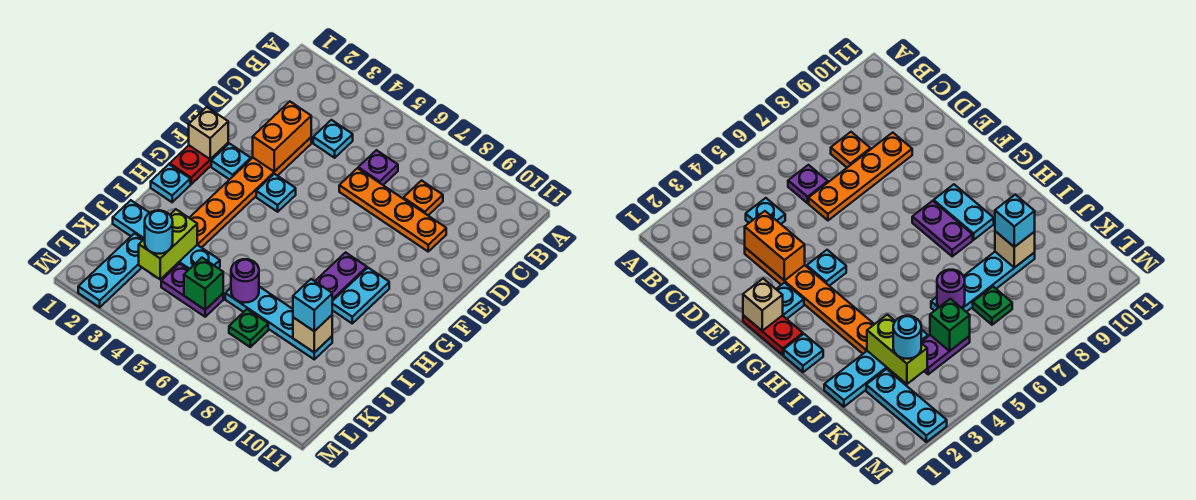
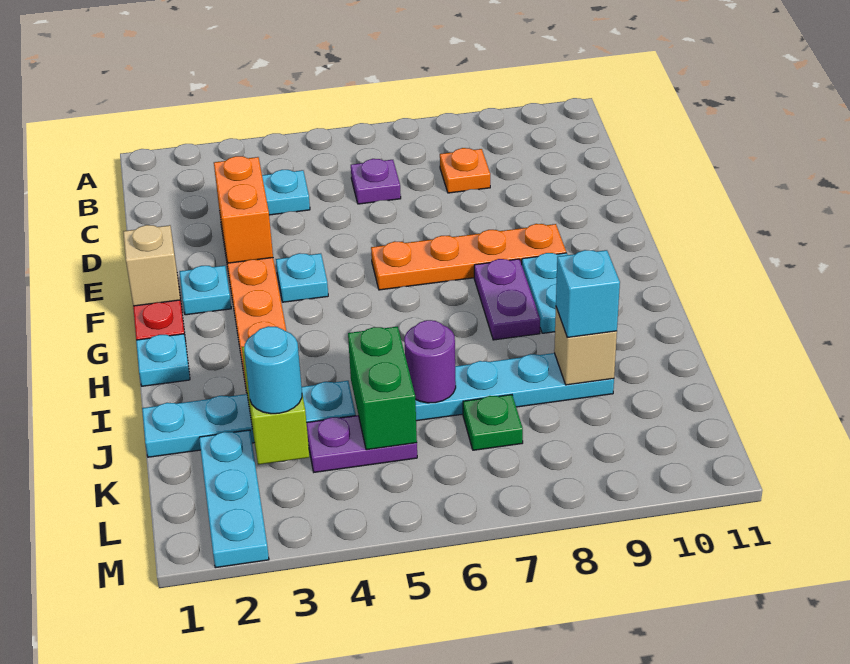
orange plate D6:D9 level 1 -> orange plate F6:F9 level 1
green brick K5 level 2 -> green brick J5:K5 level 2

